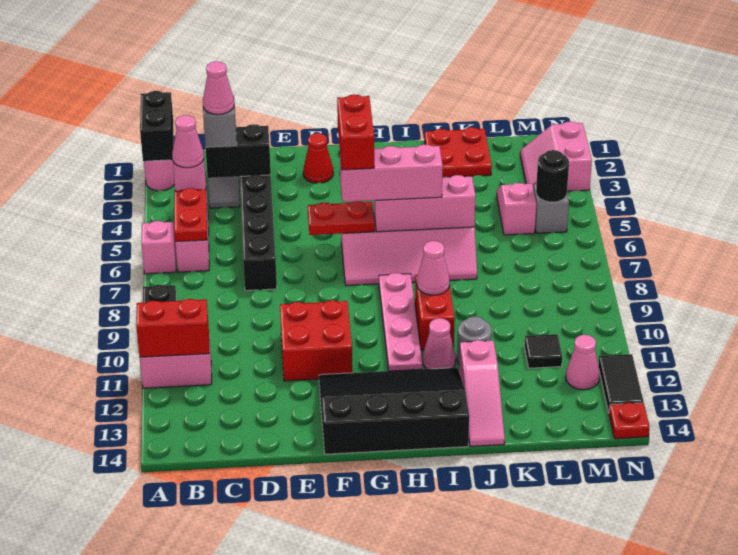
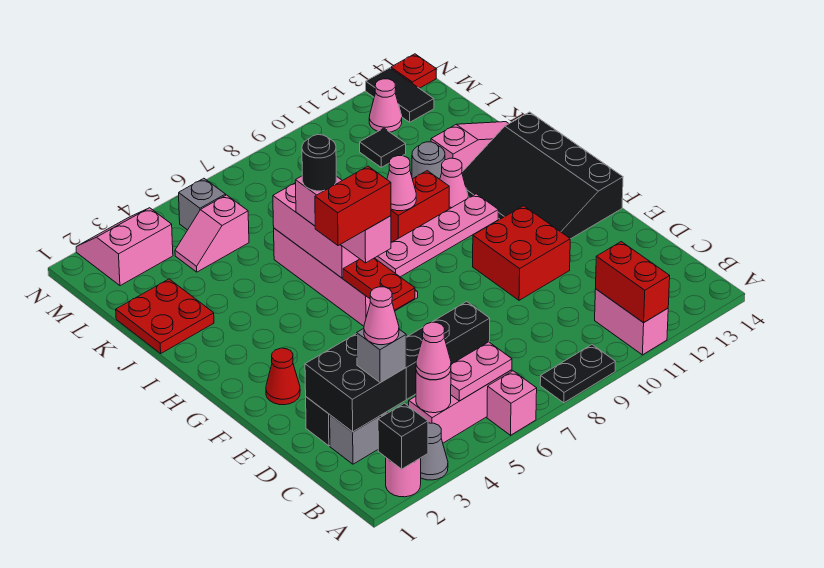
black brick A1:A2 level 2 -> black brick A2 level 2
none -> grey cone A3 level 1
red plate B5:B6 level 2 -> pink plate B5:B6 level 2
black brick C3:D3 level 2 -> black brick C2:D3 level 2
pink slope M2:N3 level 1 top N -> pink slope M2:N3 level 1 top M
black round brick M5 level 2 -> black round brick I6 level 4
black tile N12:N13 level 1 -> black tile M13:N13 level 1

